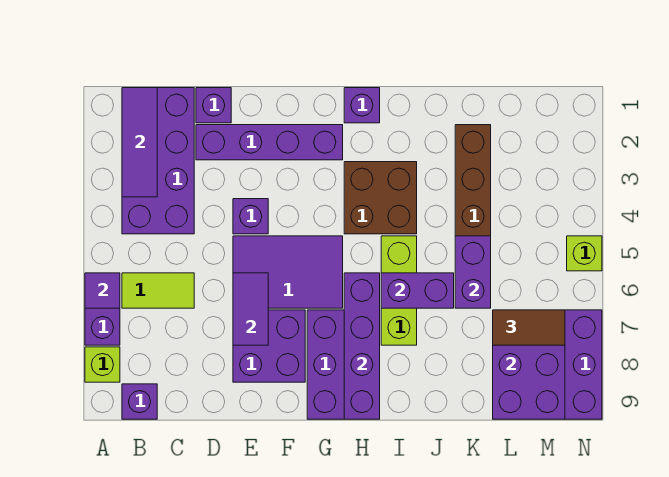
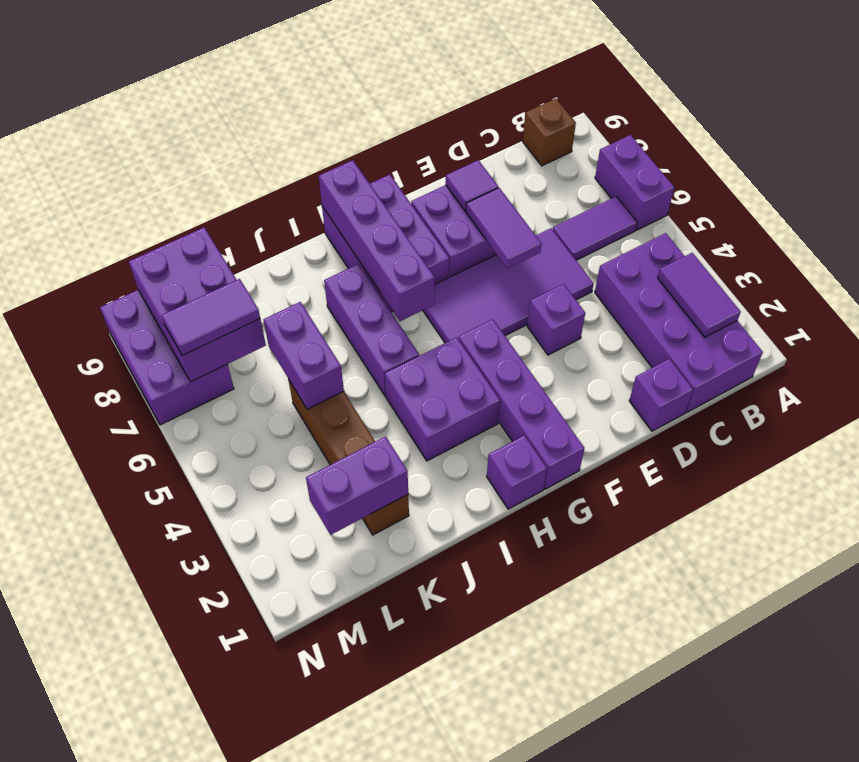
purple tile A6 level 2 -> purple tile E8 level 2
lime brick A8 level 1 -> none
purple tile B1:B3 level 2 -> purple tile B2:B3 level 2
lime tile B6:C6 level 1 -> purple tile B6:C6 level 1
purple brick B9 level 1 -> brown brick B9 level 1
purple brick D2:G2 level 1 -> purple brick G1:G4 level 1
purple tile E5:G6 level 1 -> purple tile D5:G6 level 1
brown brick H3:I4 level 1 -> purple brick H3:I4 level 1
lime brick I5:I7 level 1 -> purple brick I5:I7 level 1
purple brick I6:J6 level 2 -> purple brick K2:L2 level 2
brown tile L7:M7 level 3 -> purple tile L7:M7 level 3
lime brick N5 level 1 -> none

